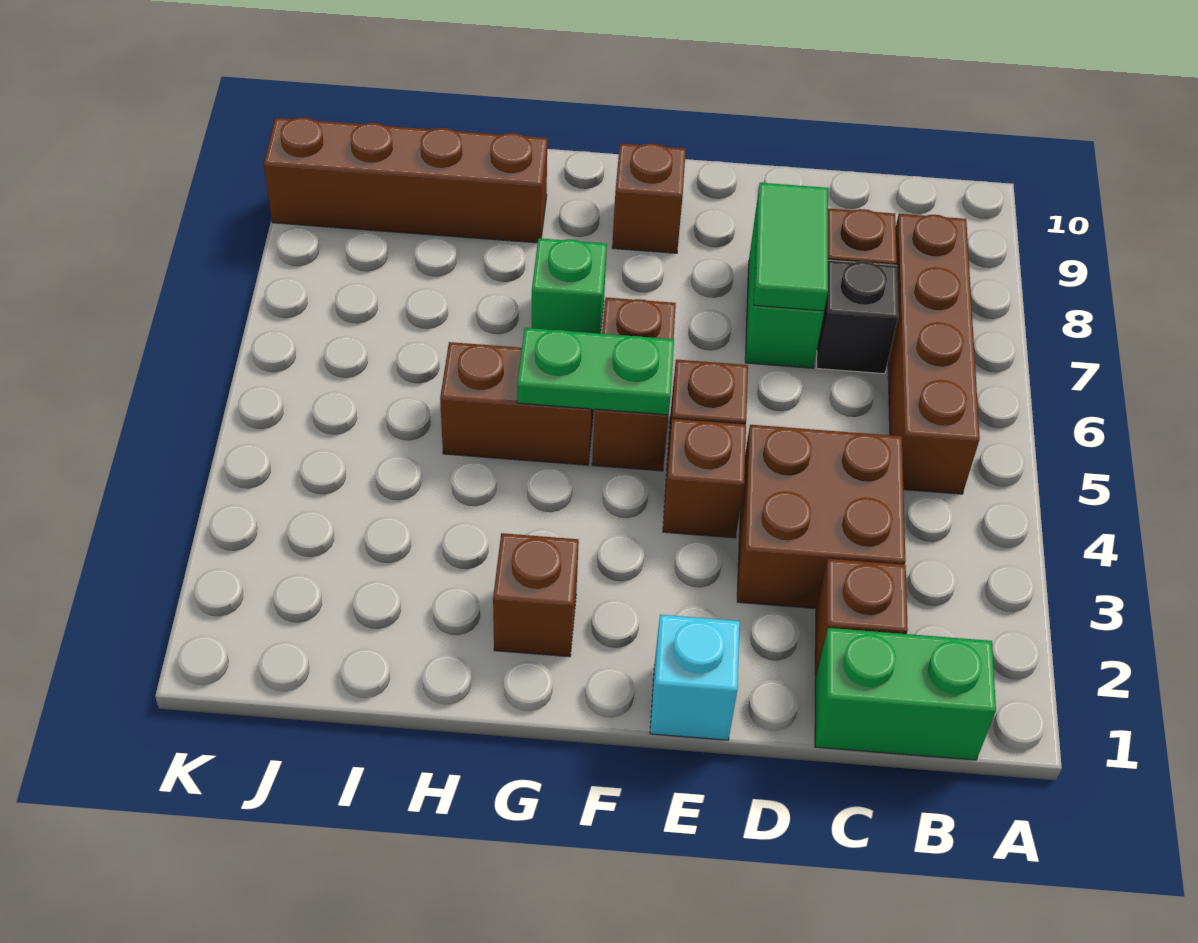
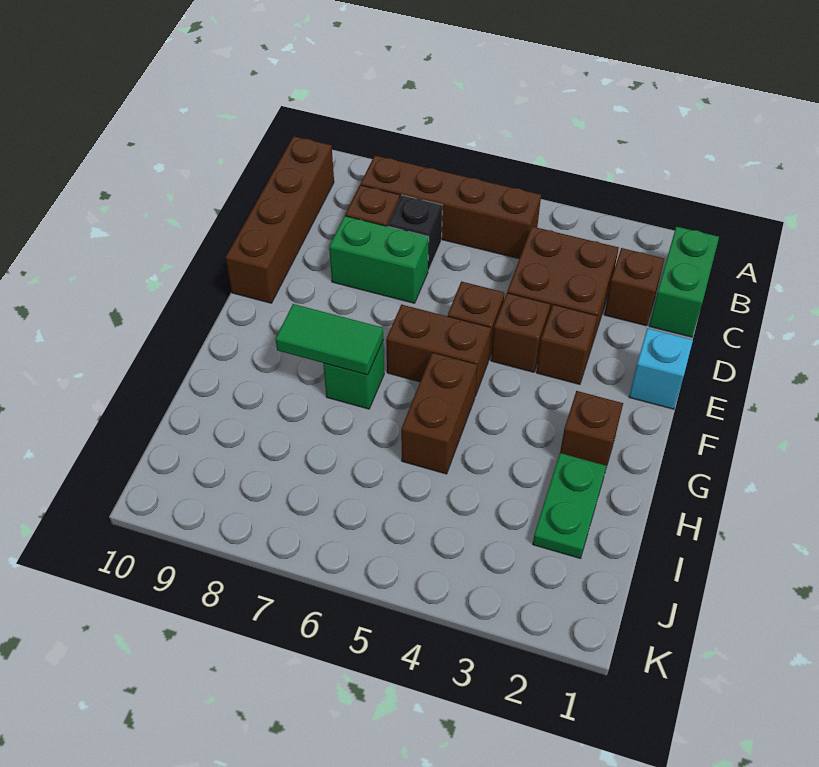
green tile D7:D8 level 2 -> green tile G7:G8 level 2
green plate F5:G5 level 2 -> green plate H2:I2 level 1
brown brick F9 level 1 -> brown brick E3 level 1
brown brick H9:K9 level 1 -> brown brick B10:E10 level 1

